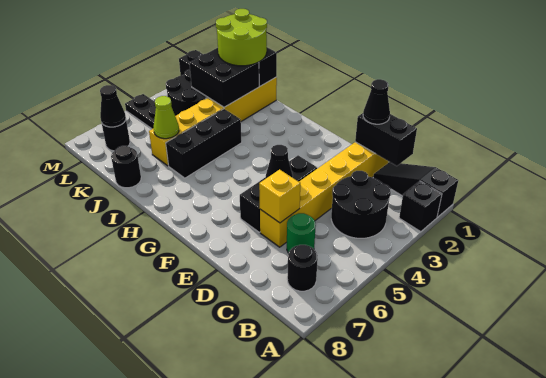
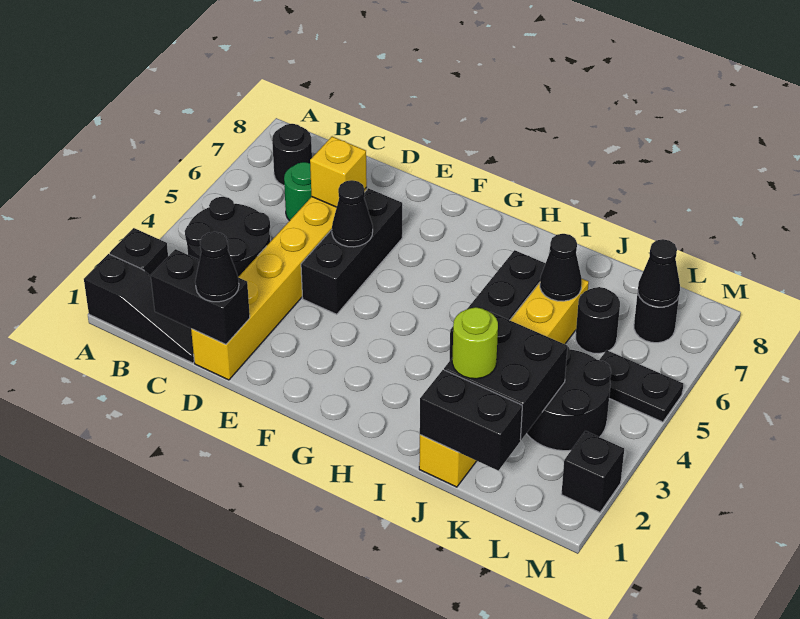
lime round brick J1:K2 level 3 -> lime round brick J2 level 3
lime cone J6 level 2 -> black cone J6 level 2
black round brick J8 level 1 -> black round brick K6 level 1

